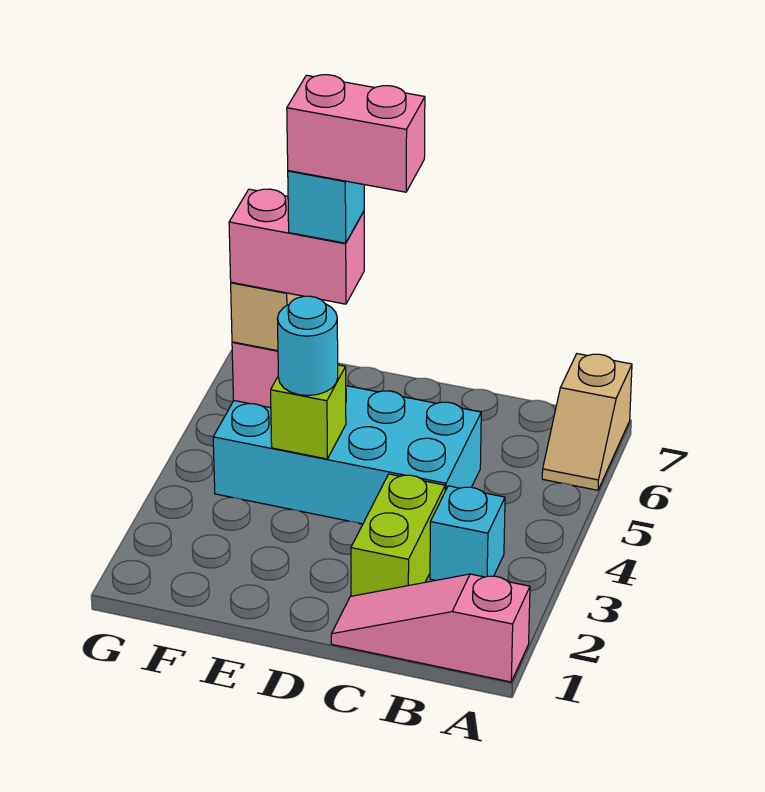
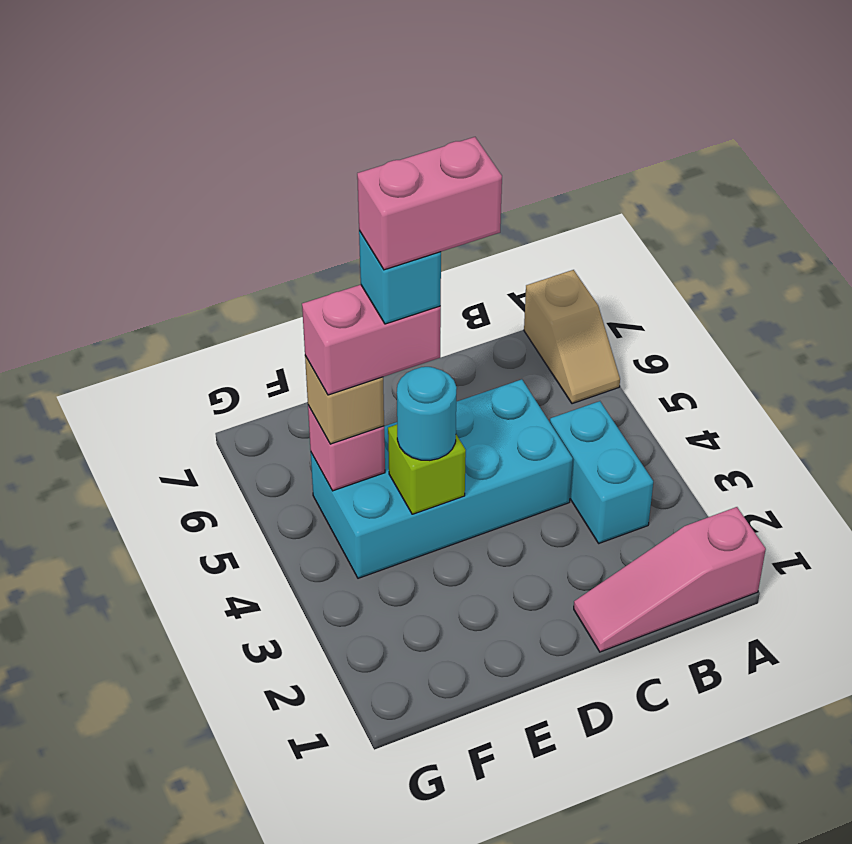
cyan brick B3 level 1 -> cyan brick B3:B4 level 1
lime brick C2:C3 level 1 -> none

